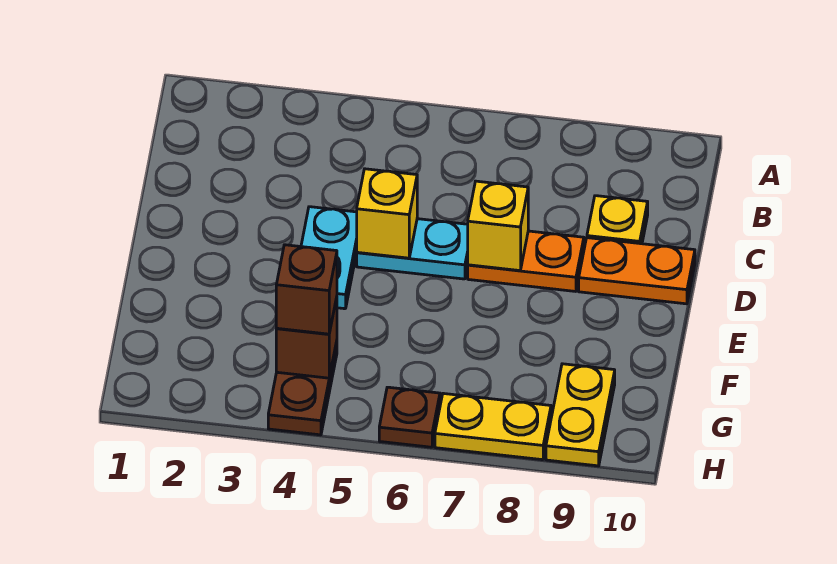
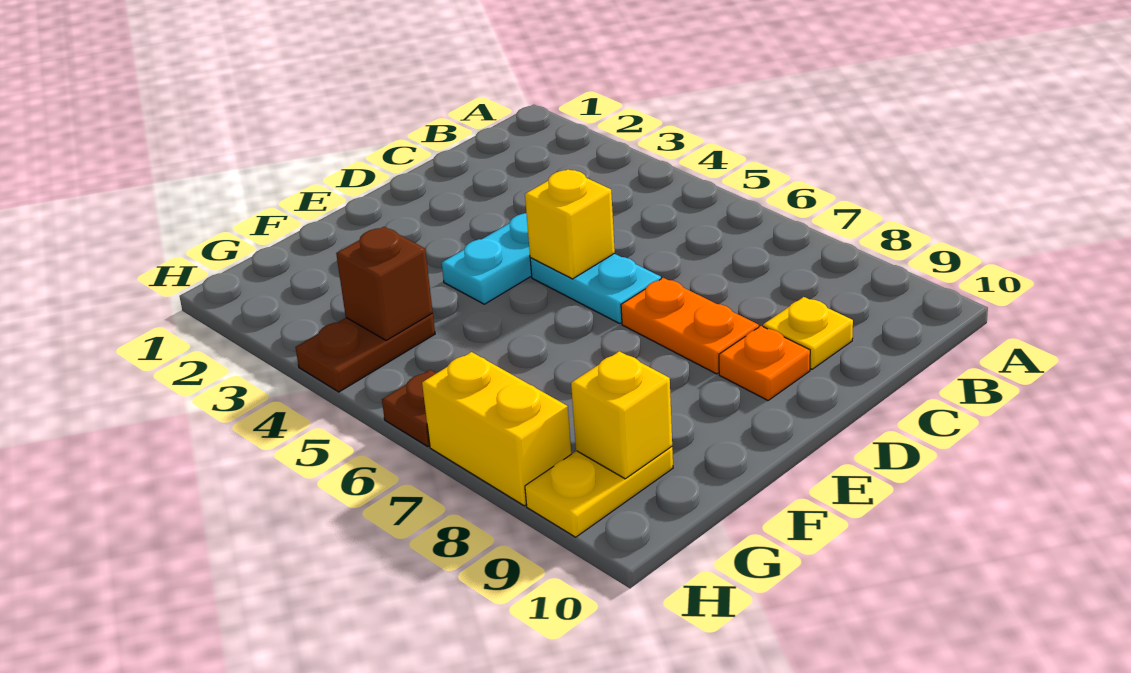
yellow brick D7 level 2 -> yellow brick G9 level 2
orange plate D9:D10 level 1 -> orange plate D9 level 1
brown brick G4 level 3 -> none
yellow plate H7:H8 level 1 -> yellow brick H7:H8 level 1

